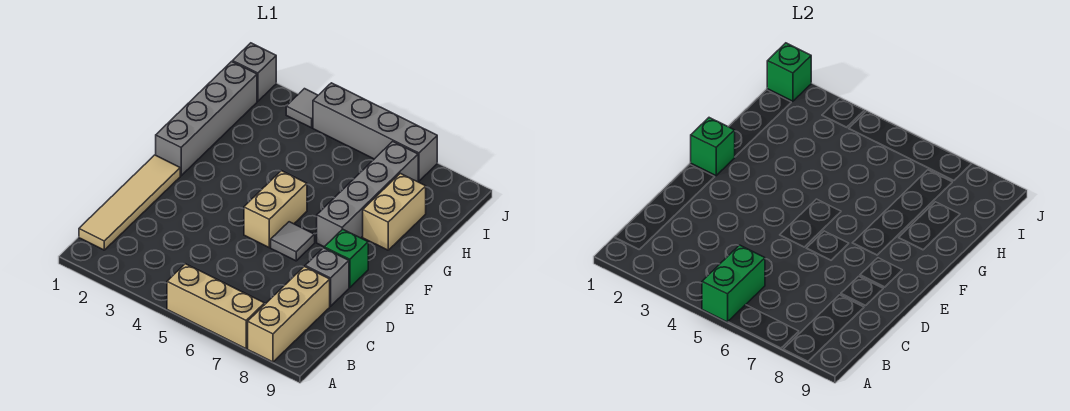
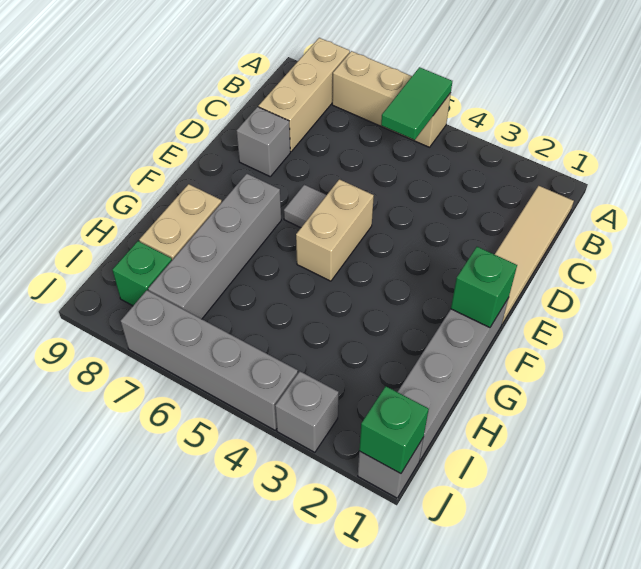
green brick A5:B5 level 2 -> green tile A5:B5 level 2
green brick E8 level 1 -> green brick I8 level 1
grey tile J3 level 1 -> grey brick J3 level 1

